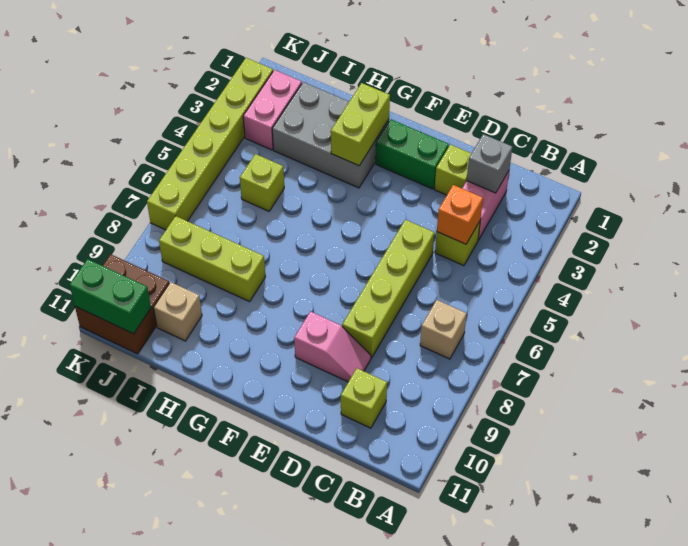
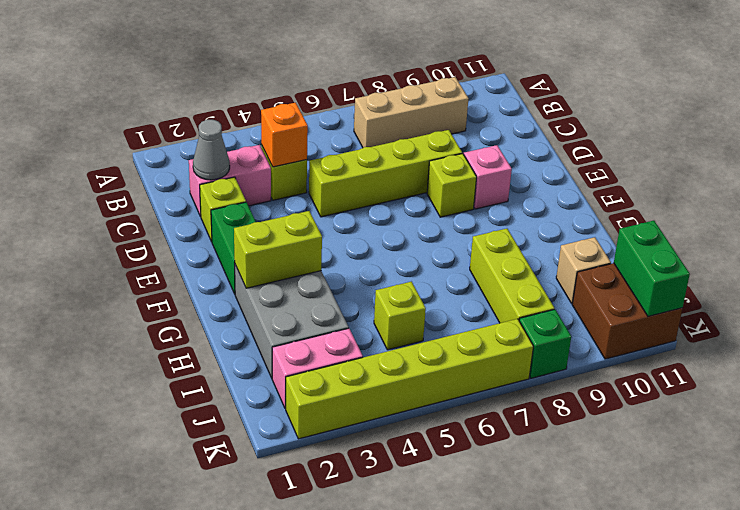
tan brick B7 level 1 -> tan brick B7:B9 level 1
grey brick C2 level 2 -> grey cone C2 level 2
lime brick C10 level 1 -> lime brick E8 level 1
none -> green brick K8 level 1

